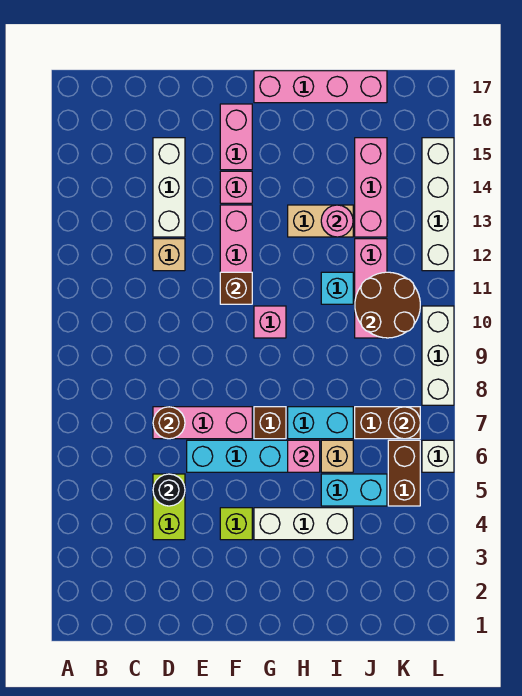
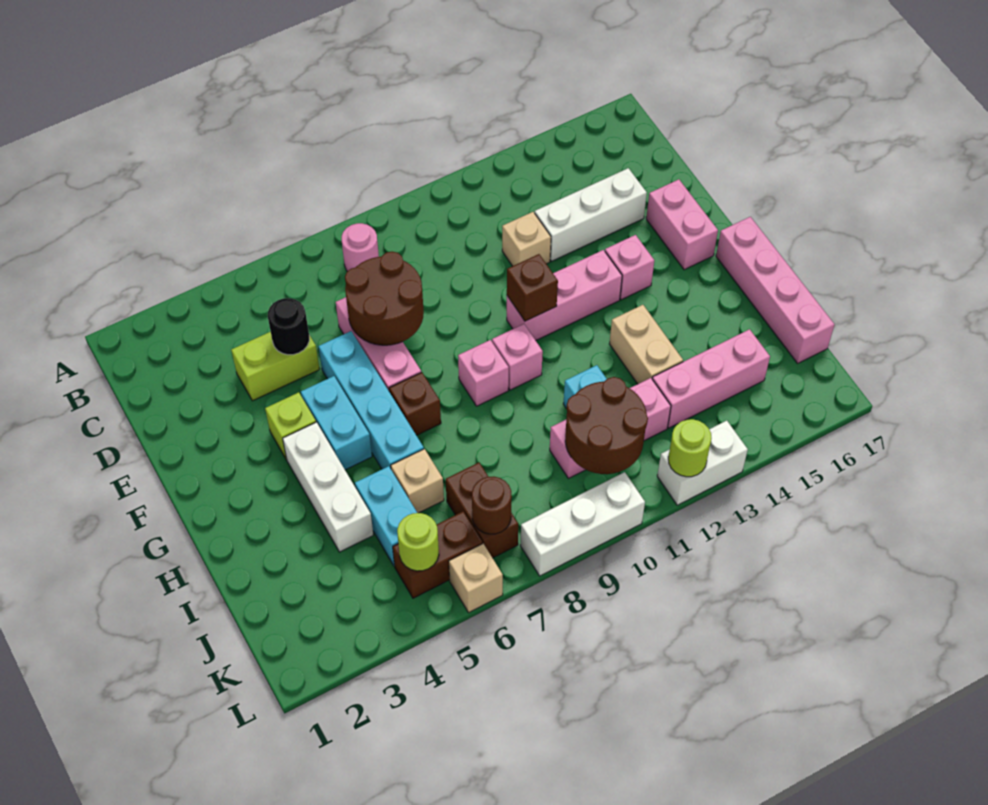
brown round brick D7 level 2 -> brown round brick D7:E8 level 2
pink brick F15:F16 level 1 -> pink brick E16:F16 level 1
pink brick H6 level 2 -> pink brick G9 level 1
cyan brick H7:I7 level 1 -> cyan brick F5:G5 level 1
pink round brick I13 level 2 -> pink round brick B8 level 1
none -> lime round brick K5 level 2
white brick L6 level 1 -> tan brick L6 level 1
white brick L12:L15 level 1 -> white brick L12:L13 level 1
none -> lime round brick L12 level 2

